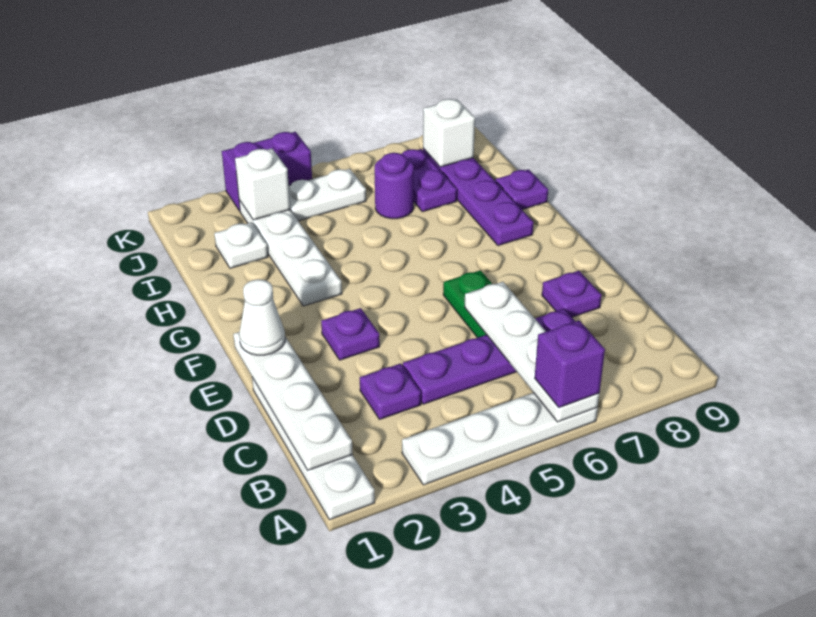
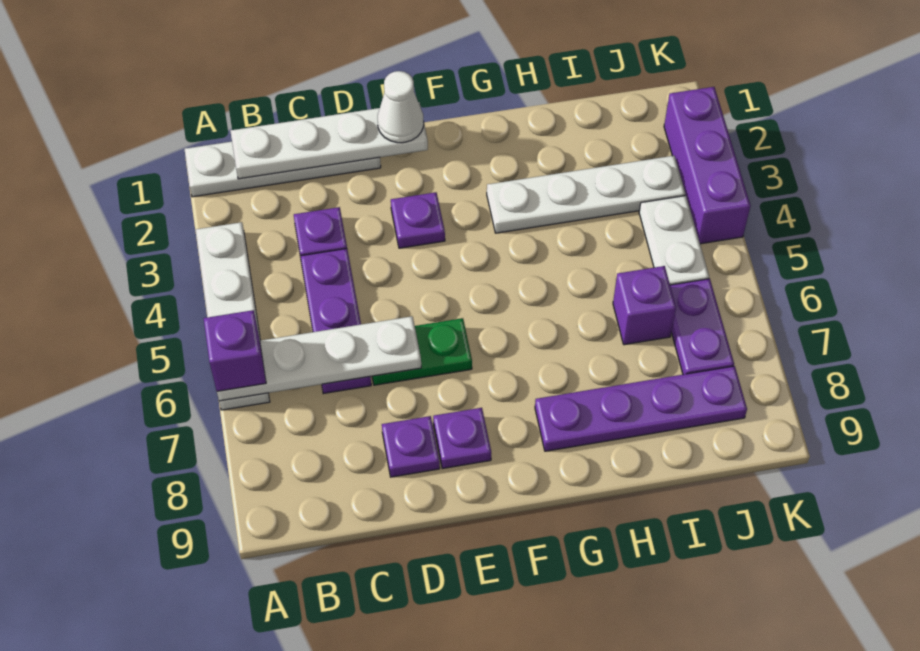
purple plate C4:C7 level 1 -> purple plate C4:C6 level 1
purple plate H9 level 1 -> purple plate E8 level 1
white plate I2 level 1 -> none
purple round brick I6 level 1 -> purple brick I6 level 1
purple plate I7:J7 level 1 -> purple plate J6:J7 level 1
white brick J3 level 2 -> none
white brick J8 level 2 -> none
purple brick K3:K4 level 1 -> purple brick K2:K4 level 1

